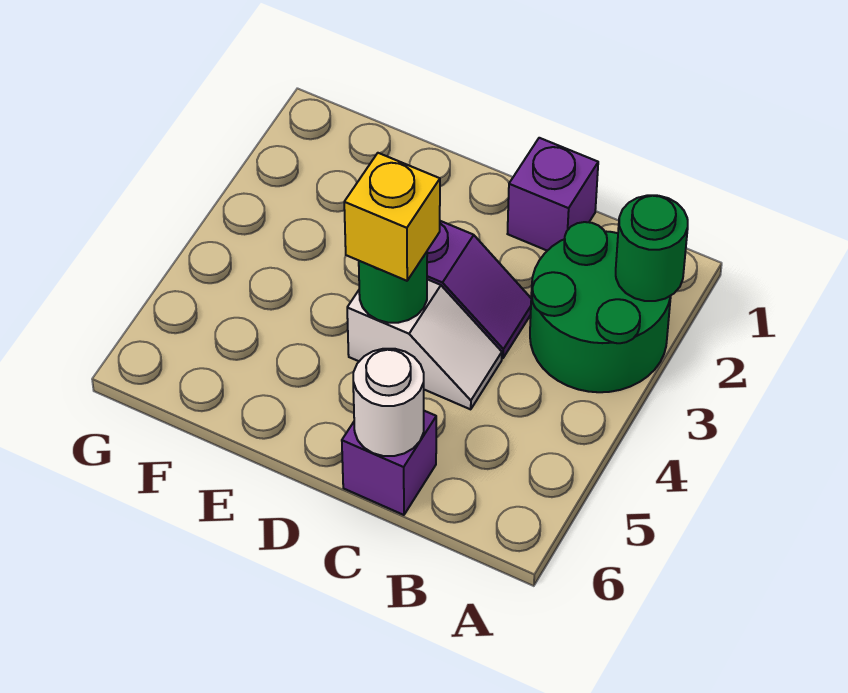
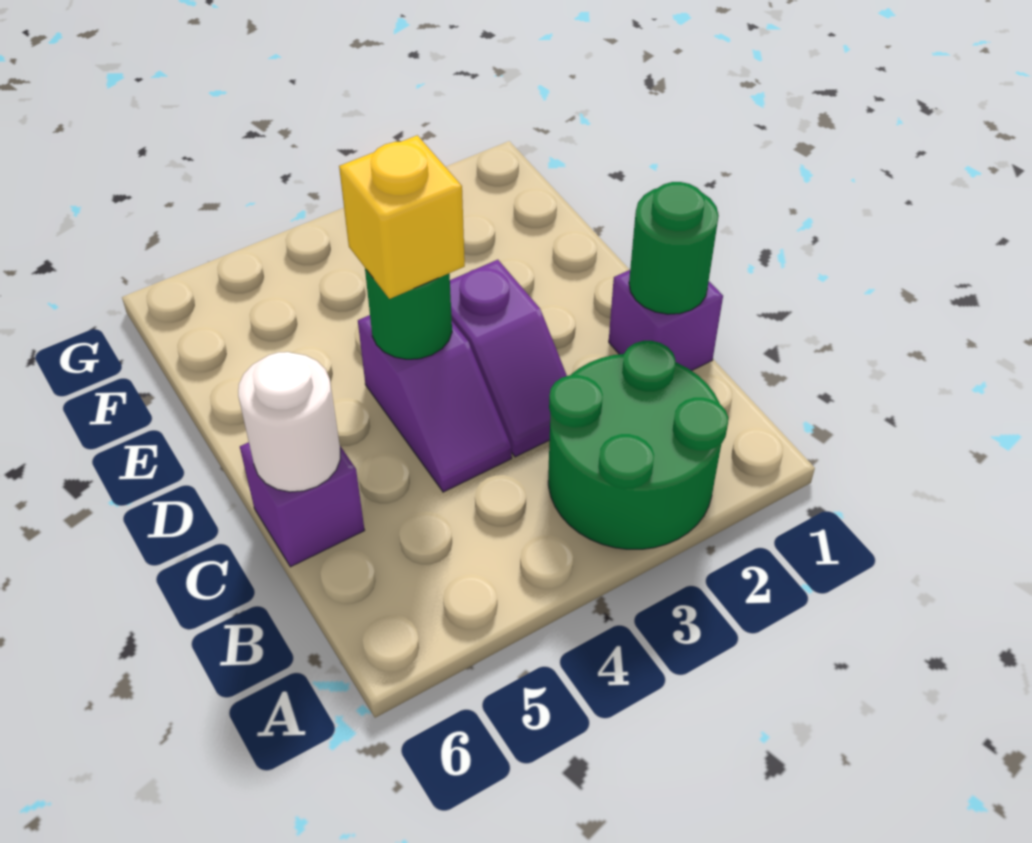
green round brick A2 level 2 -> green round brick C1 level 2
white slope C4:D4 level 1 top D -> purple slope C4:D4 level 1 top D

